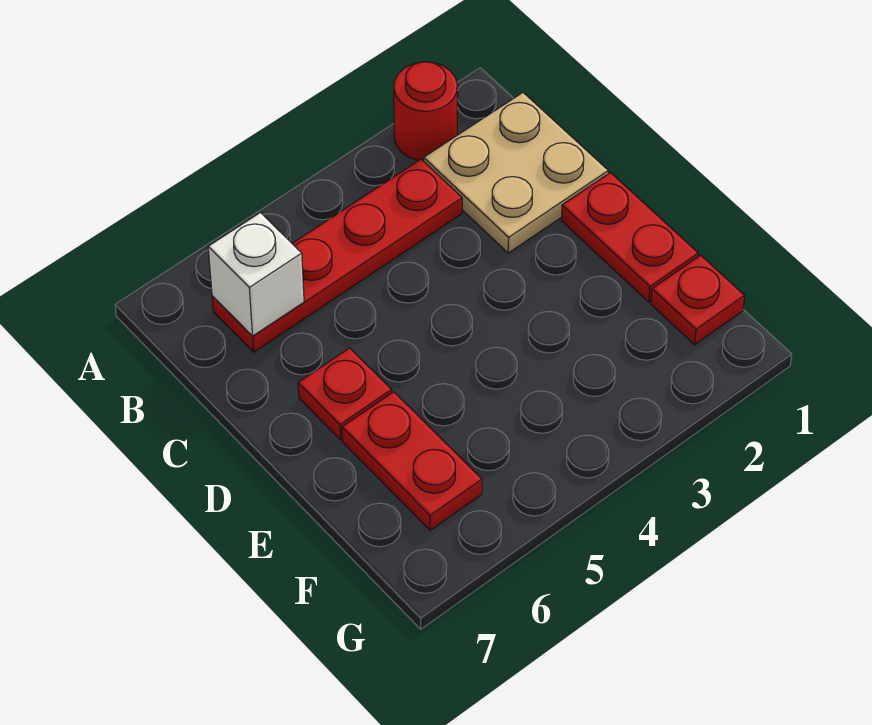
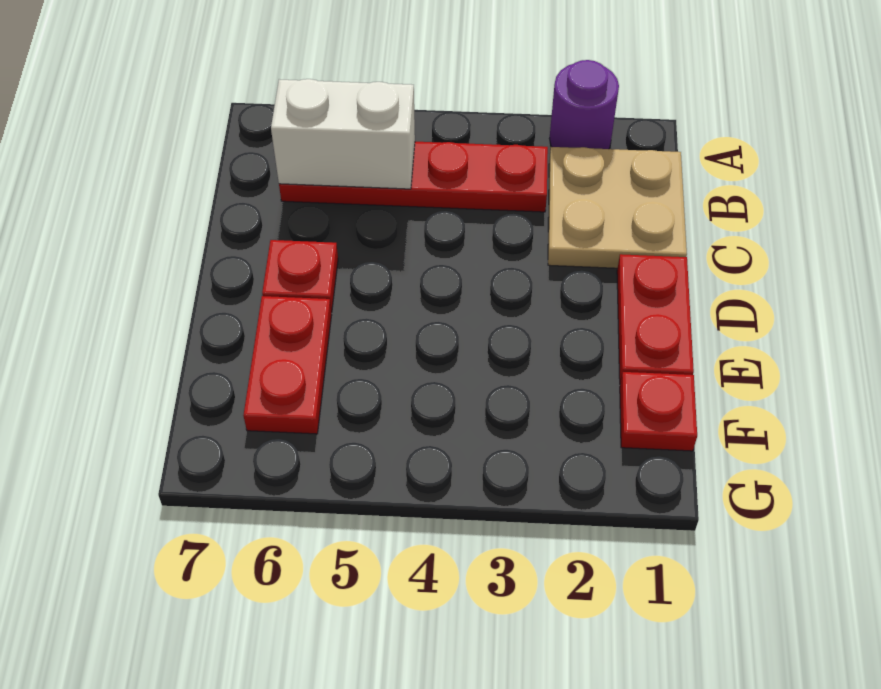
red round brick A2 level 1 -> purple round brick A2 level 1
white brick B6 level 2 -> white brick B5:B6 level 2

